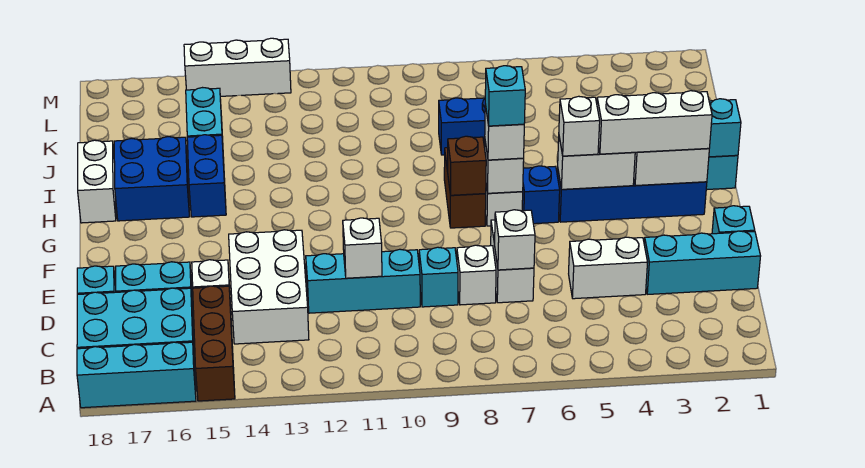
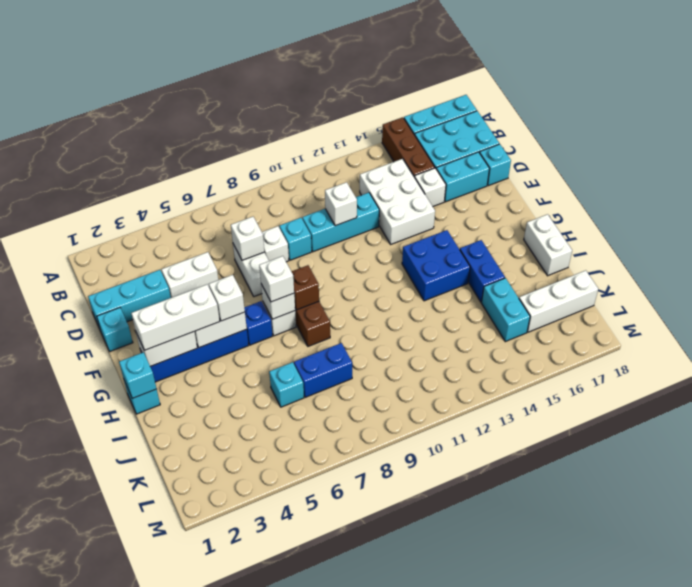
cyan brick G7 level 4 -> cyan brick J6 level 1
blue brick H16:I17 level 1 -> blue brick G13:H14 level 1
white brick M13:M15 level 1 -> white brick K16:K18 level 1

